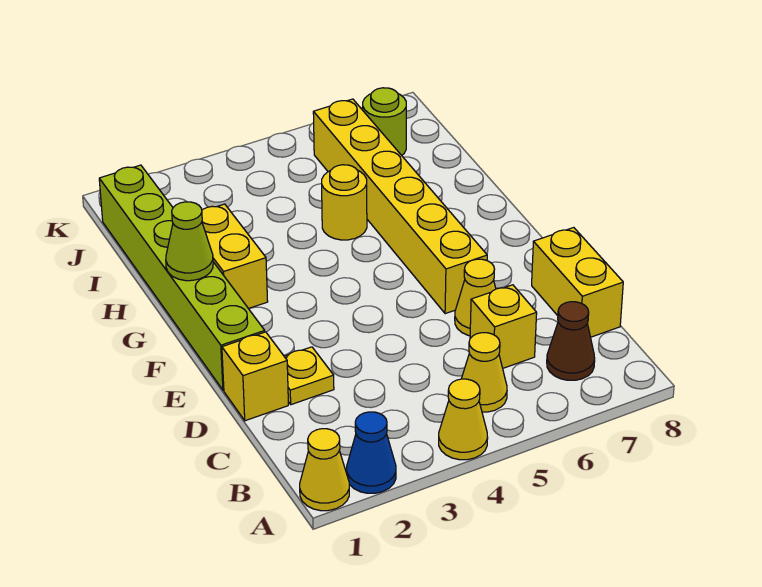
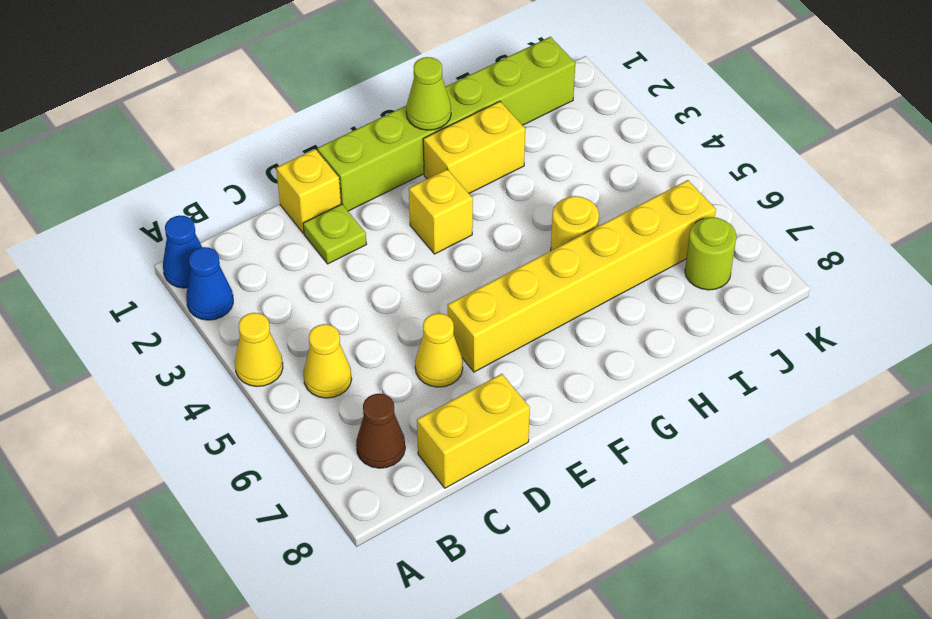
yellow cone A1 level 1 -> blue cone A1 level 1
yellow brick C6 level 1 -> yellow brick F3 level 1
yellow plate D2 level 1 -> lime plate D2 level 1

